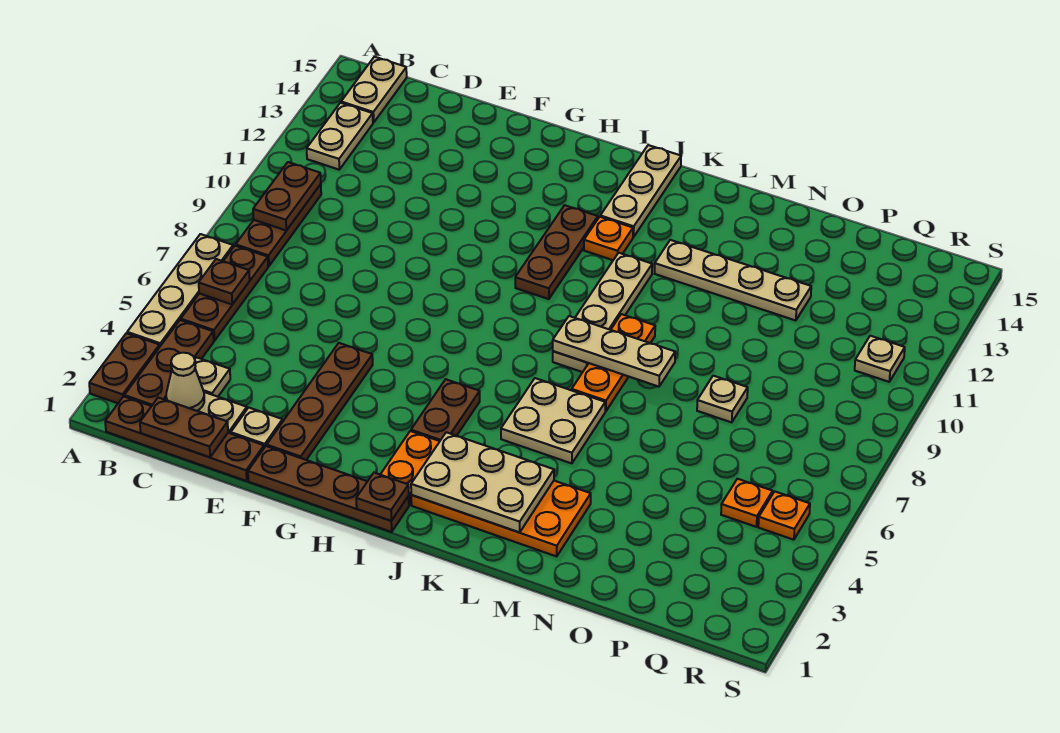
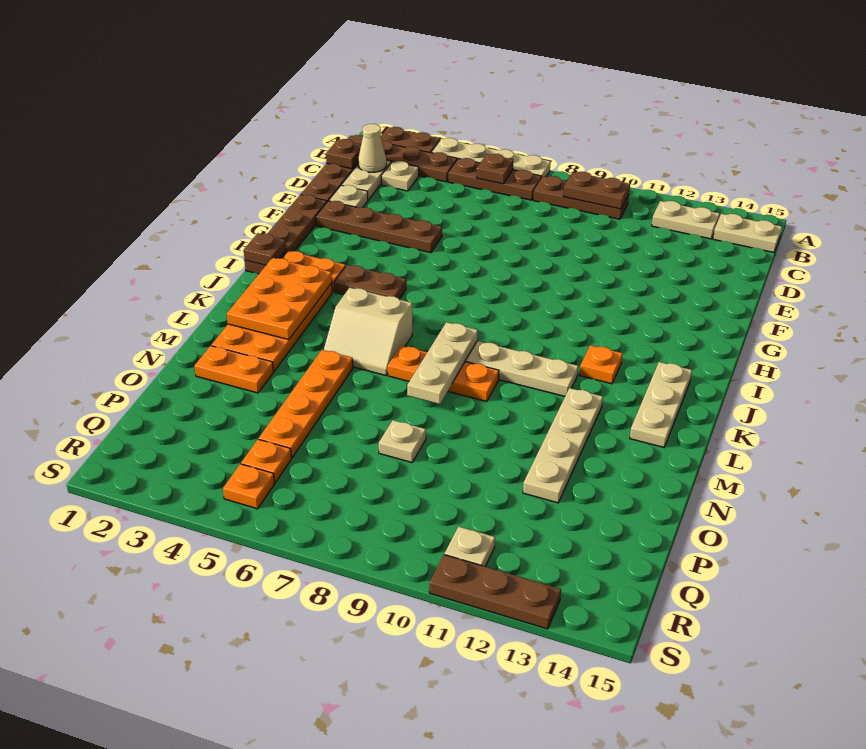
brown plate C1:D1 level 2 -> brown plate C1 level 2
brown plate I10:I12 level 1 -> brown plate S11:S13 level 1
tan plate J2:L3 level 2 -> orange plate J2:L3 level 2
tan plate J13:J15 level 1 -> tan plate J14:L14 level 1
tan plate K5:L6 level 1 -> tan slope K5:L6 level 1 top K
none -> orange plate M5:P5 level 1
none -> orange plate N2:N3 level 1

